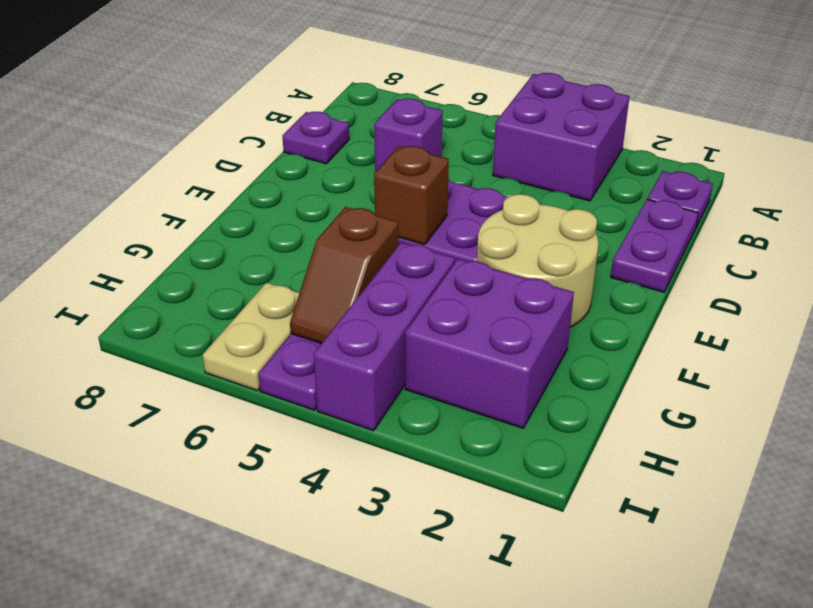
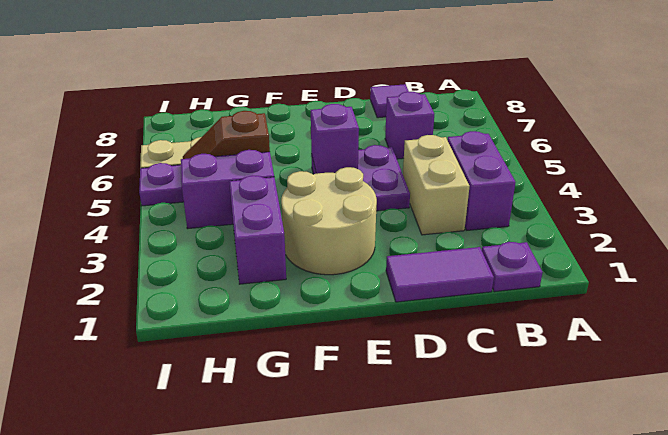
purple brick A3:B4 level 1 -> purple brick B3:B4 level 1
purple plate C1:D1 level 1 -> purple tile C1:D1 level 1
none -> tan brick C3:C4 level 1
purple plate C8 level 1 -> purple tile C8 level 1
brown brick E5 level 2 -> purple brick E5 level 2
purple brick G2:H3 level 1 -> purple brick G2:G3 level 1
purple brick G4:I4 level 1 -> purple brick G4:H4 level 1

